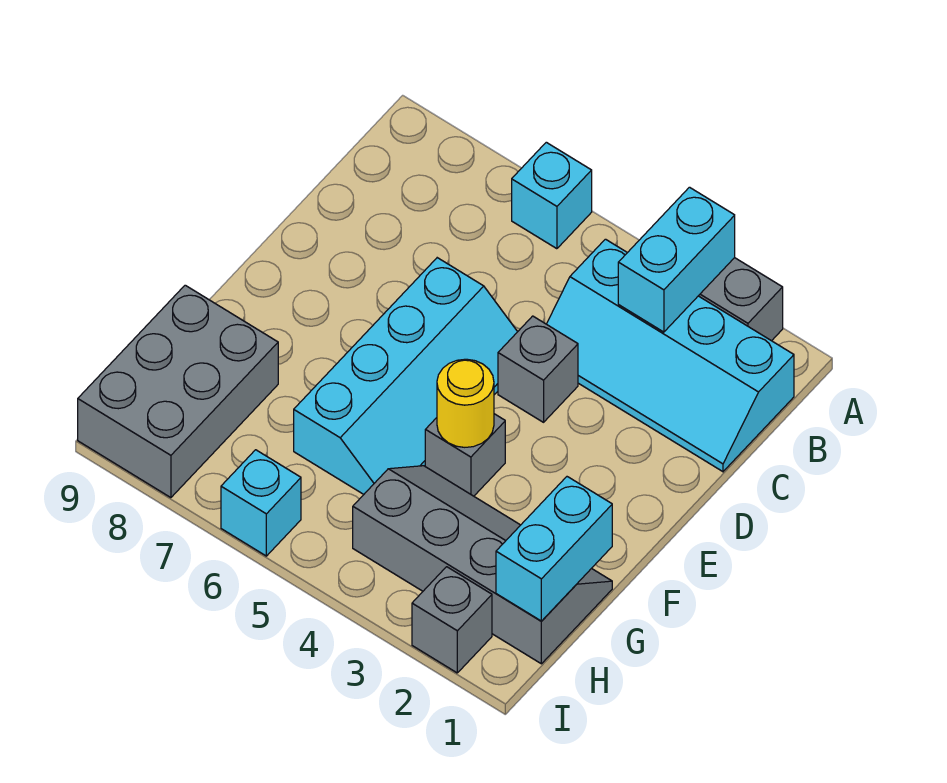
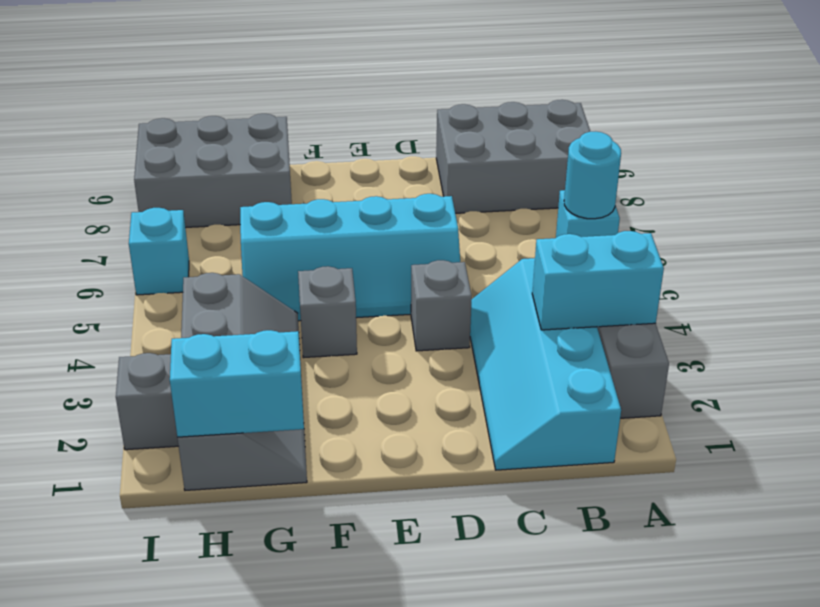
none -> cyan round brick A6 level 2
none -> grey brick A8:C9 level 1
yellow round brick F4 level 2 -> none

